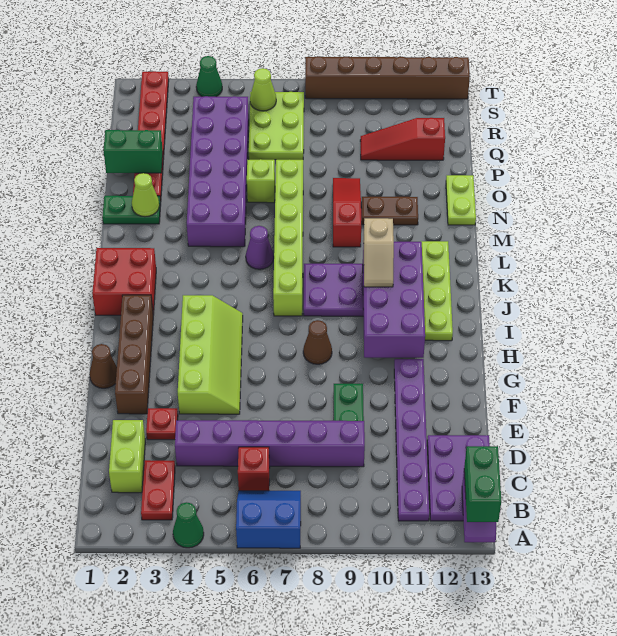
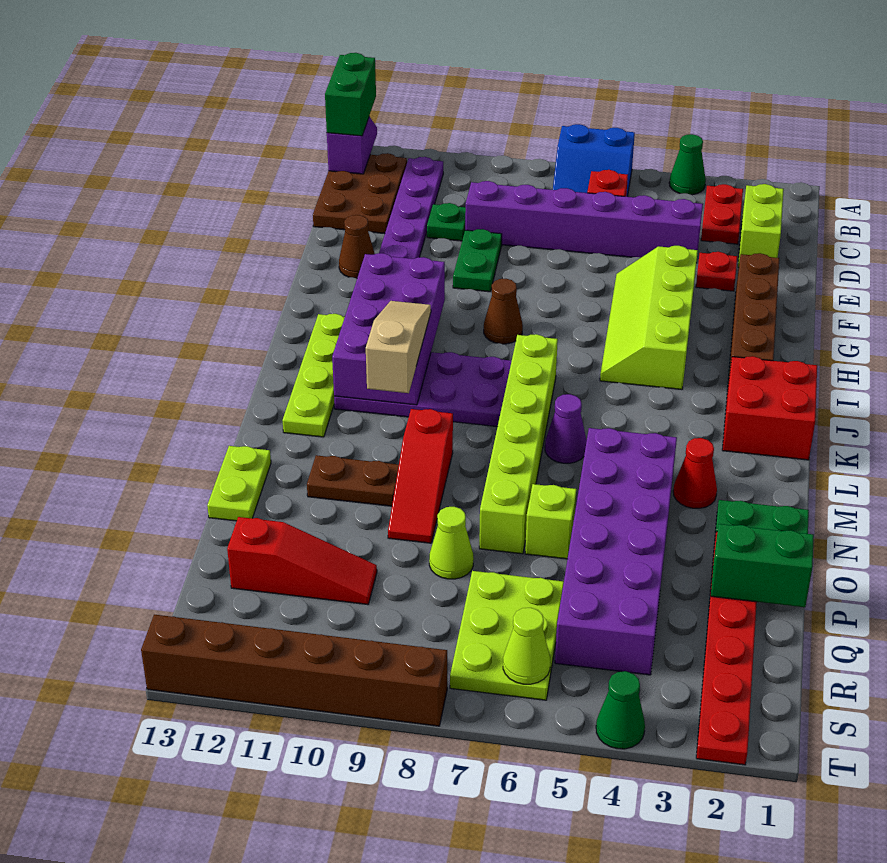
purple plate B12:D13 level 1 -> brown plate B12:D13 level 1
none -> green plate D10 level 1
brown cone G1 level 1 -> brown cone F12 level 1
tan slope J10:K10 level 3 top K -> tan slope J10:L10 level 3 top L
none -> red cone M3 level 1
lime cone N2 level 2 -> lime cone P8 level 1

